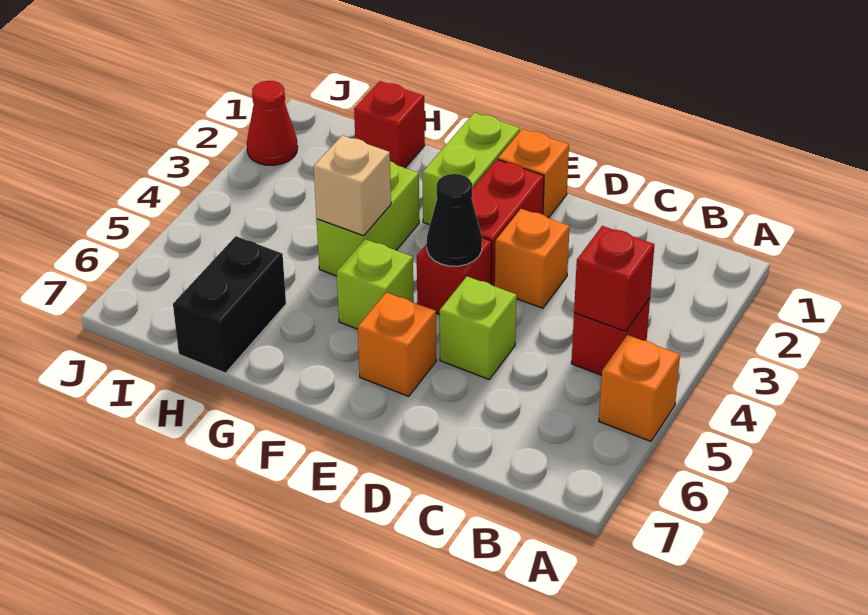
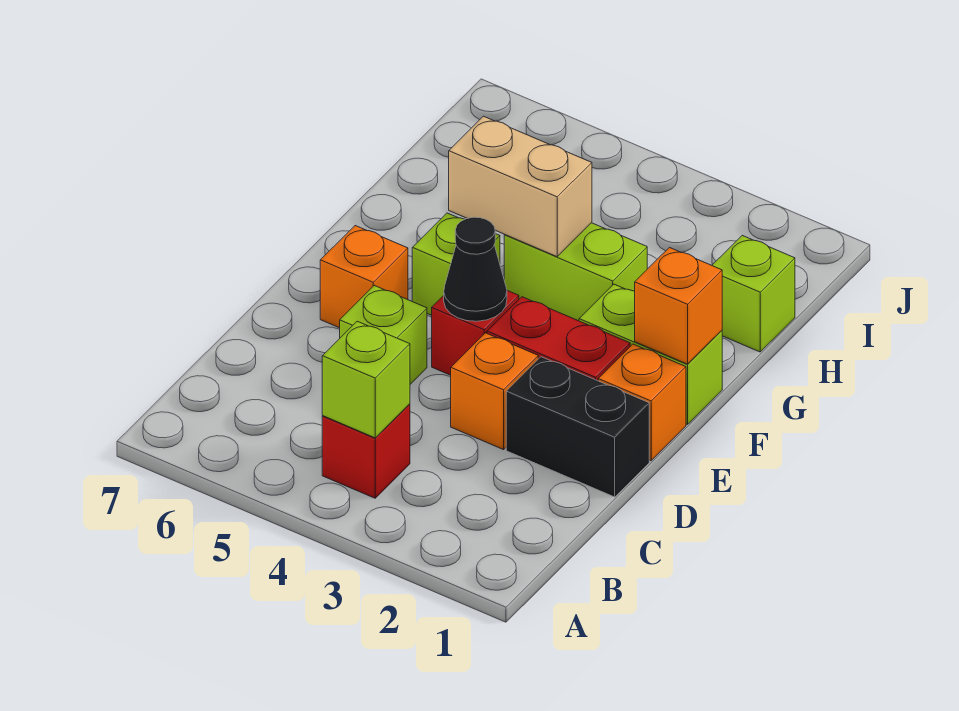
orange brick A5 level 1 -> orange brick F1 level 2
red brick B4 level 2 -> lime brick B4 level 2
tan brick G4 level 2 -> tan brick G4:G5 level 2
red brick H1 level 1 -> lime brick H1 level 1
black brick H6:H7 level 1 -> black brick D1:D2 level 1
red cone J2 level 1 -> none

